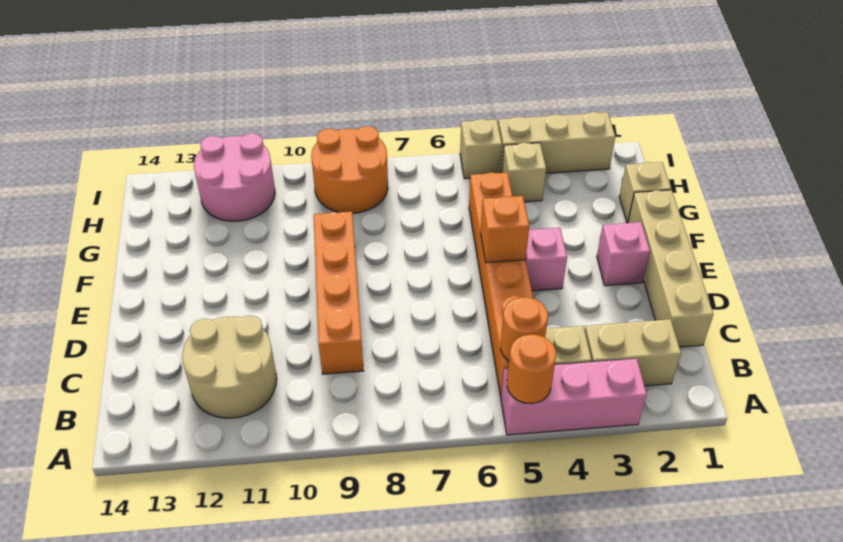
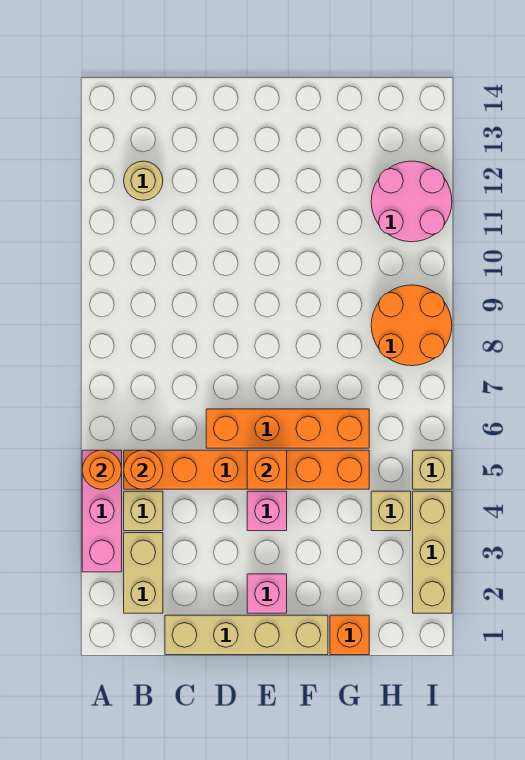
tan round brick B11:C12 level 1 -> tan round brick B12 level 1
orange brick C9:F9 level 1 -> orange brick D6:G6 level 1
tan brick G1 level 1 -> orange brick G1 level 1

